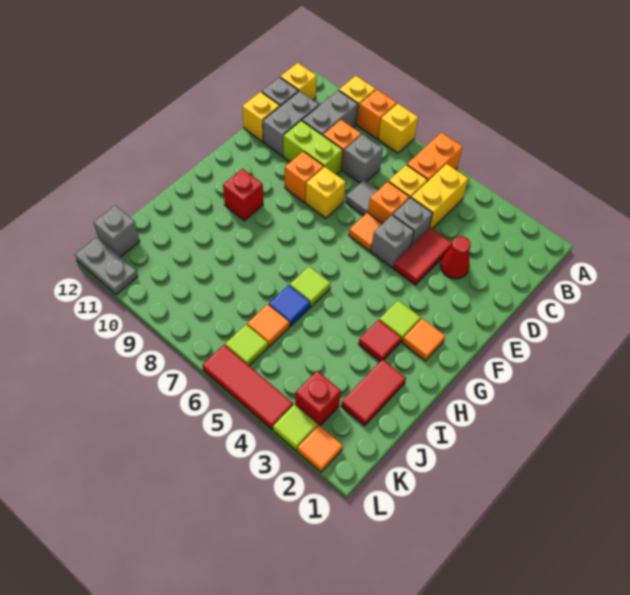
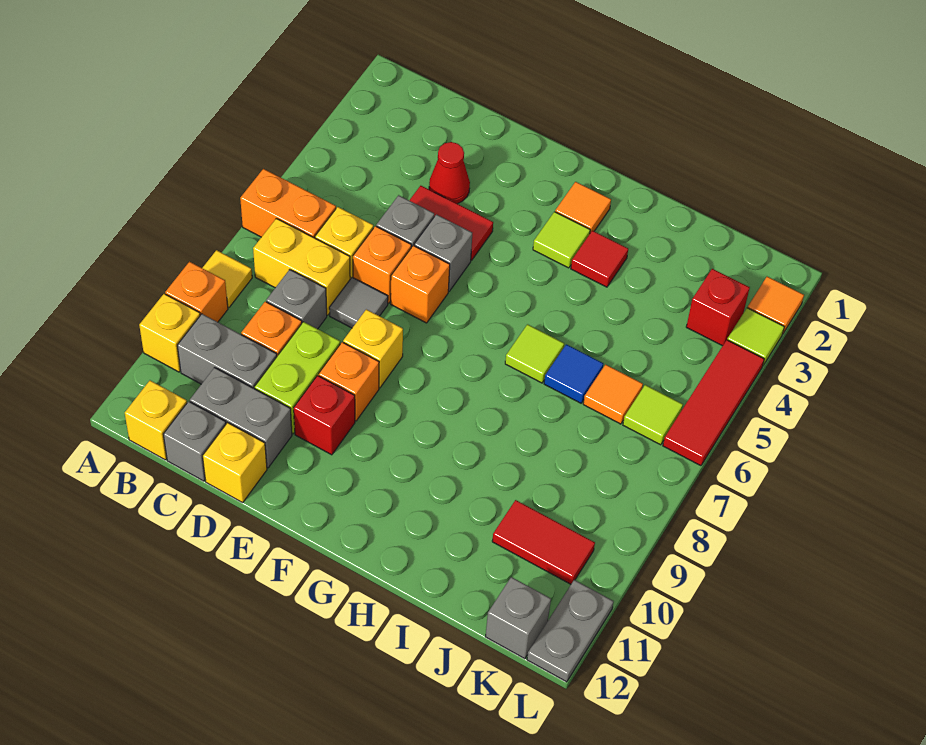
yellow brick A8 level 1 -> yellow tile A8 level 1
yellow brick B5:C5 level 1 -> yellow brick B7:C7 level 1
orange tile E6 level 1 -> orange brick E6 level 1
red brick G10 level 1 -> red brick E10 level 1
red tile I2:J2 level 1 -> red tile J10:K10 level 1

